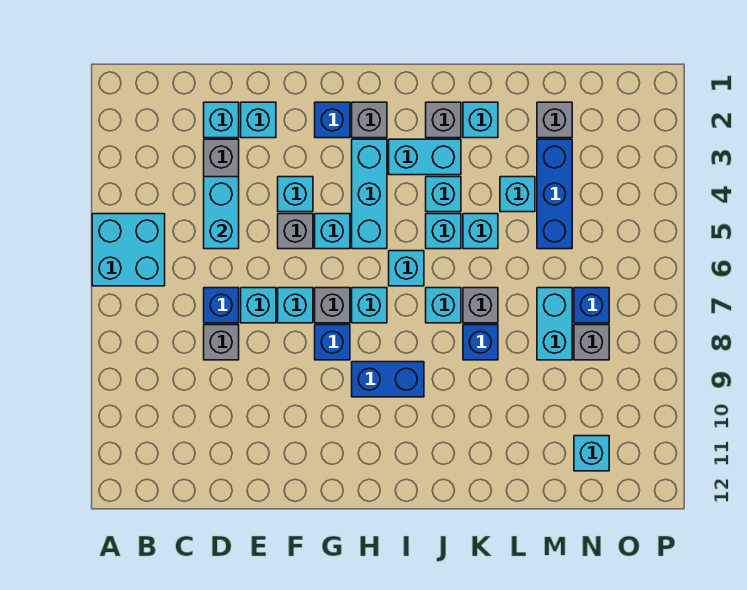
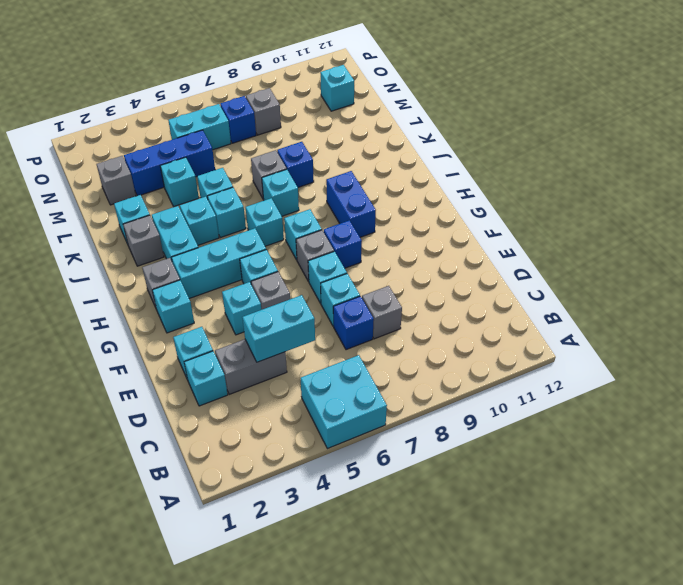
blue brick G2 level 1 -> cyan brick G2 level 1
cyan brick M7:M8 level 1 -> cyan brick N5:N6 level 1

